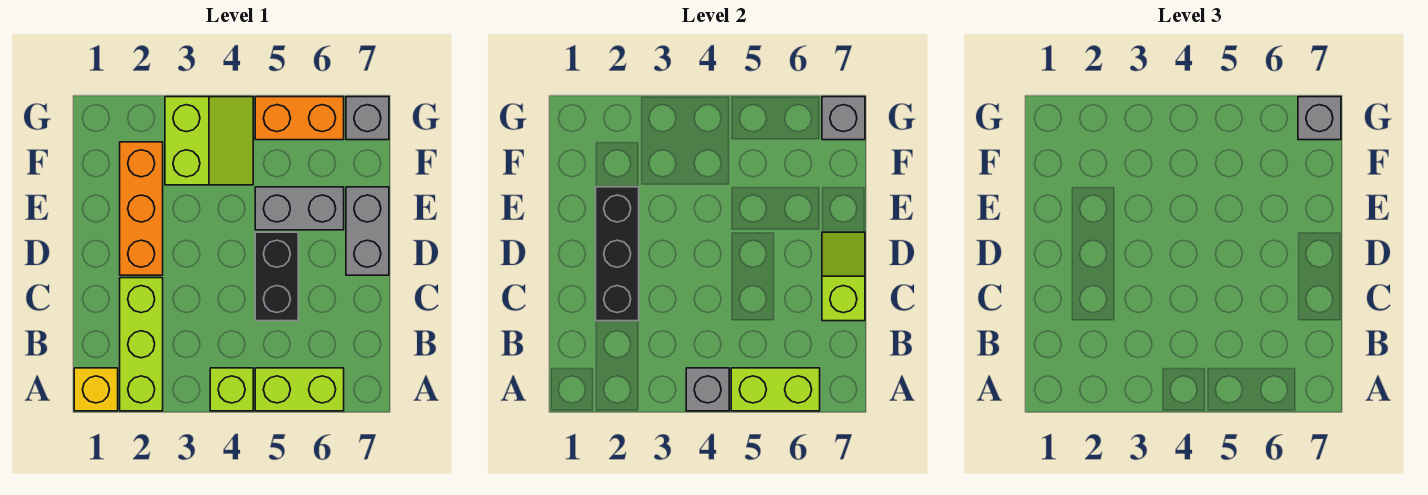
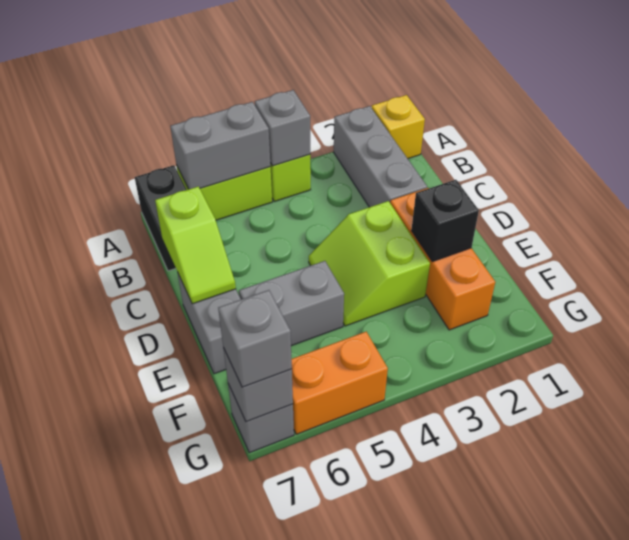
lime brick A2:C2 level 1 -> grey brick A2:C2 level 1
lime brick A5:A6 level 2 -> grey brick A5:A6 level 2
black brick C2:E2 level 2 -> black brick E2 level 2
black brick C5:D5 level 1 -> black brick A7:B7 level 1
lime slope F3:G4 level 1 top 3 -> lime slope D3:E4 level 1 top 3

